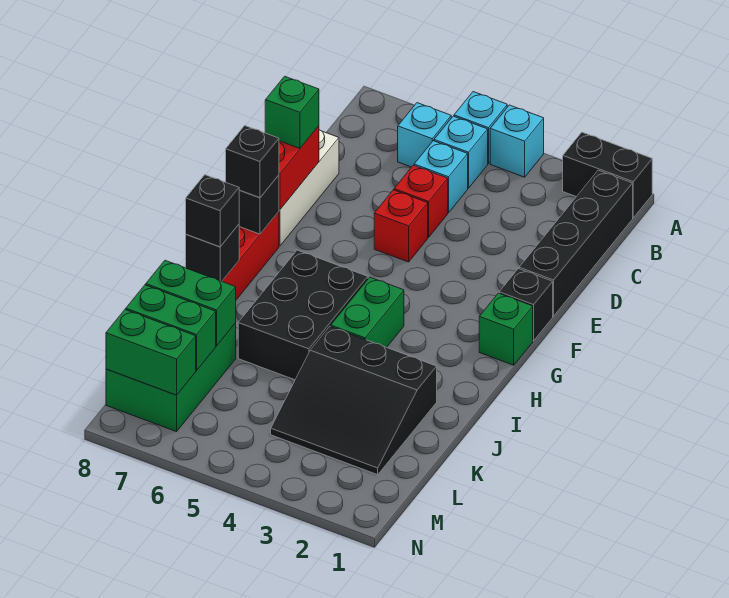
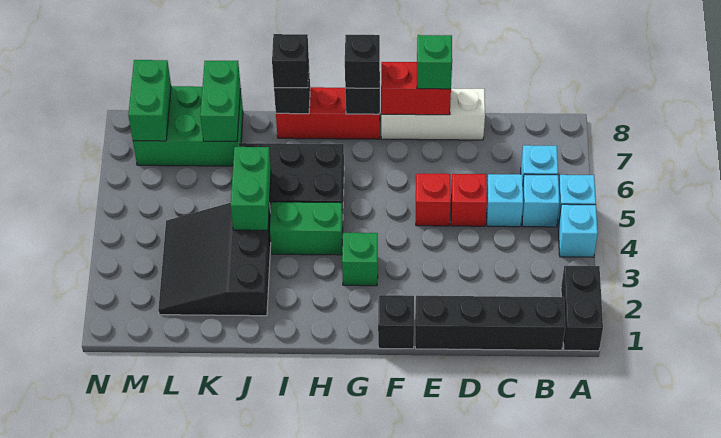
green brick G1 level 1 -> green brick G3 level 1
green brick L7:L8 level 2 -> green brick J4:J5 level 2

